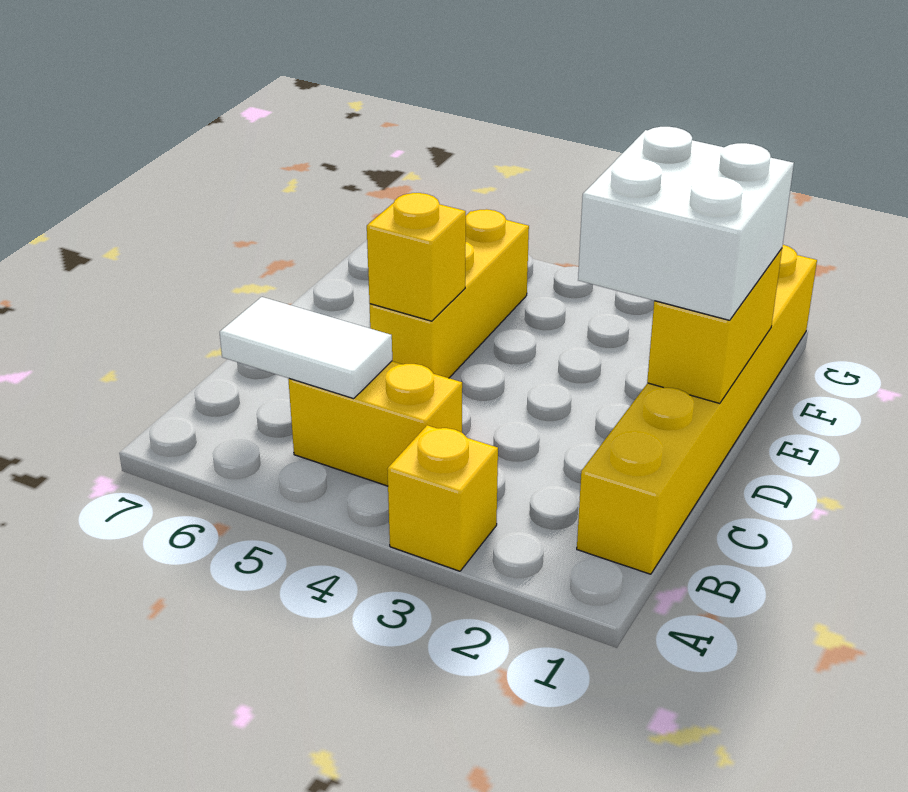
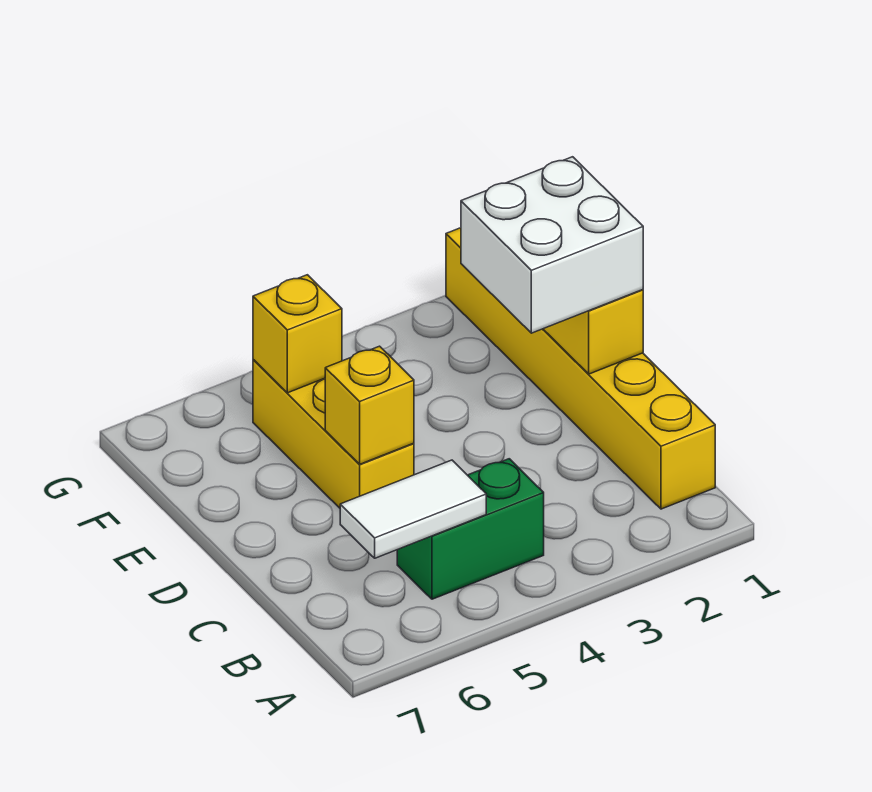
yellow brick A3 level 1 -> yellow brick F5 level 2
yellow brick B4:B5 level 1 -> green brick B4:B5 level 1

